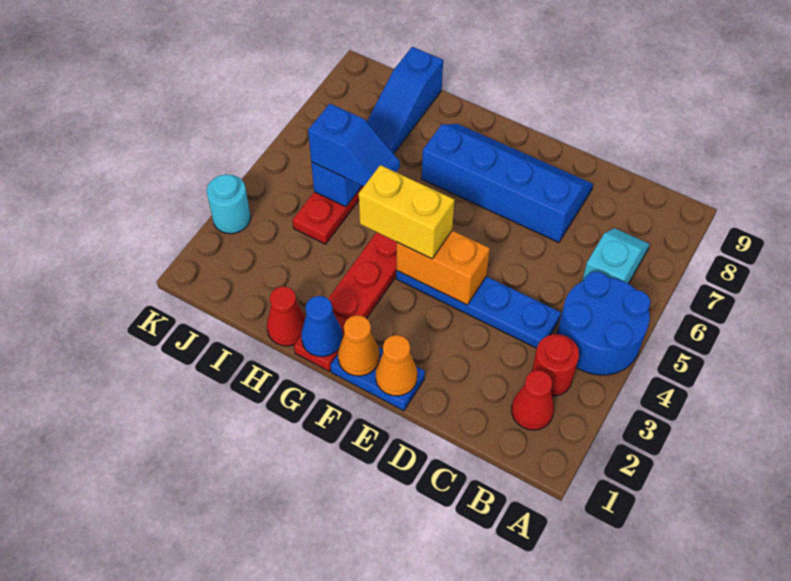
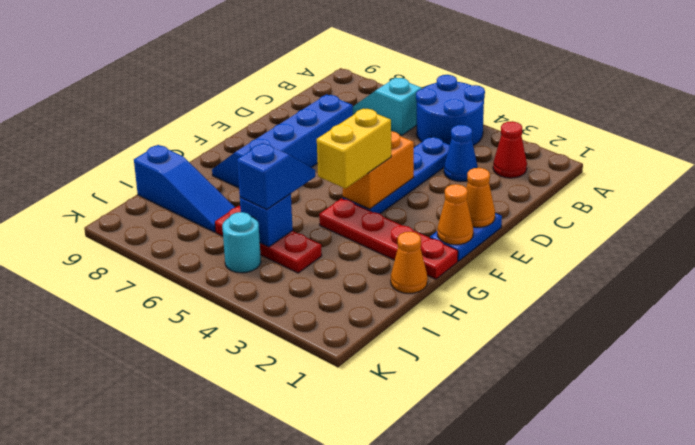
red round brick B3 level 1 -> none
blue cone G1 level 2 -> blue cone C3 level 1
red cone H1 level 1 -> orange cone H1 level 1
cyan round brick K3 level 1 -> cyan round brick J5 level 1

